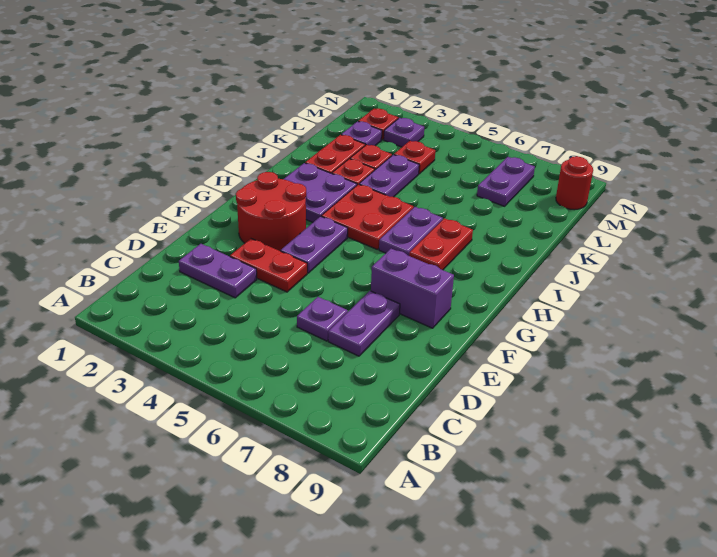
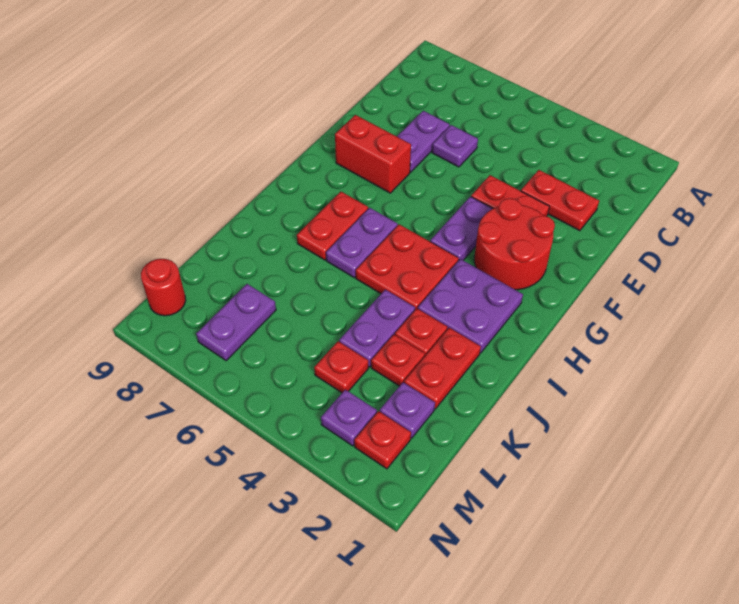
purple plate D2:D3 level 1 -> red plate D2:D3 level 1
purple brick F7:F8 level 1 -> red brick F7:F8 level 1

